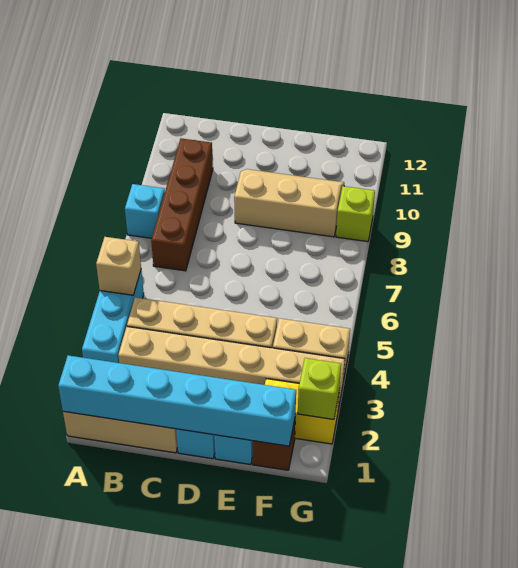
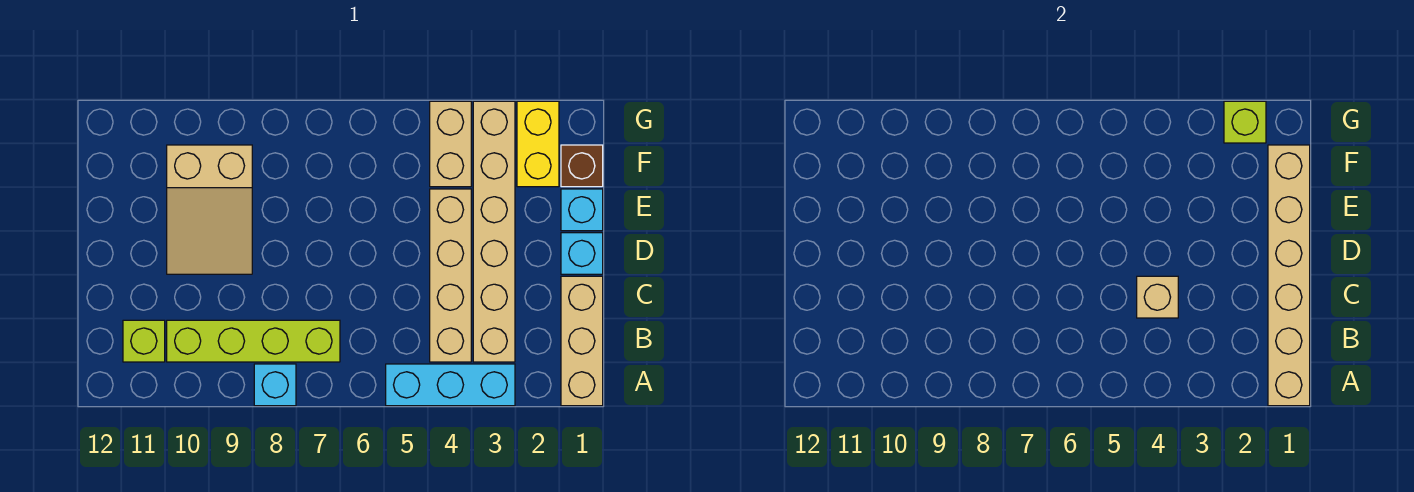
cyan brick A1:F1 level 2 -> tan brick A1:F1 level 2
tan brick A5 level 2 -> tan brick C4 level 2
brown brick B7:B10 level 1 -> lime brick B7:B10 level 1
tan slope D9:F10 level 1 top 9 -> tan slope D9:F10 level 1 top F
lime brick G9 level 1 -> lime brick B11 level 1

